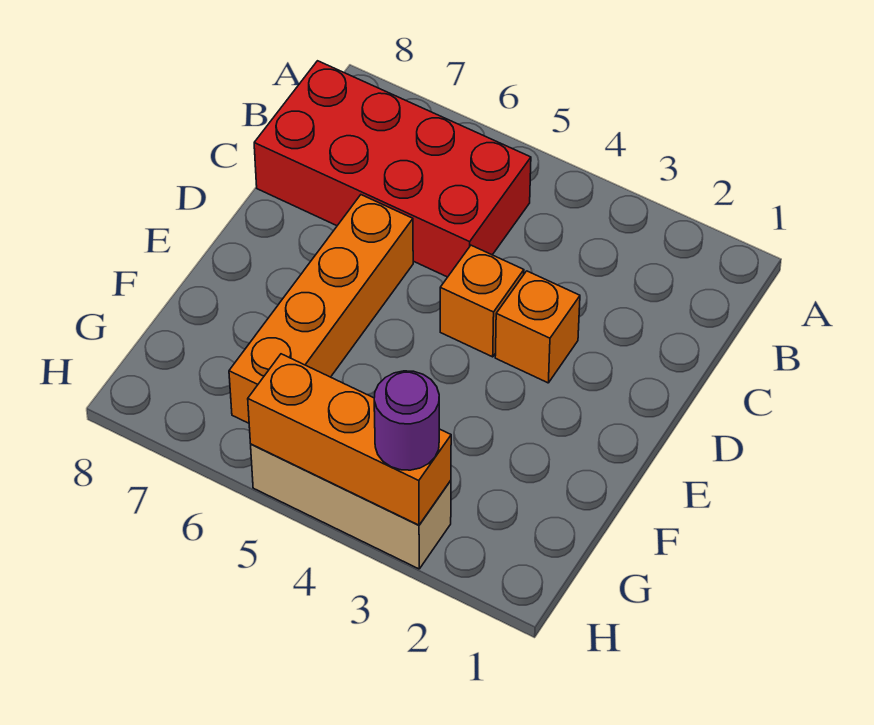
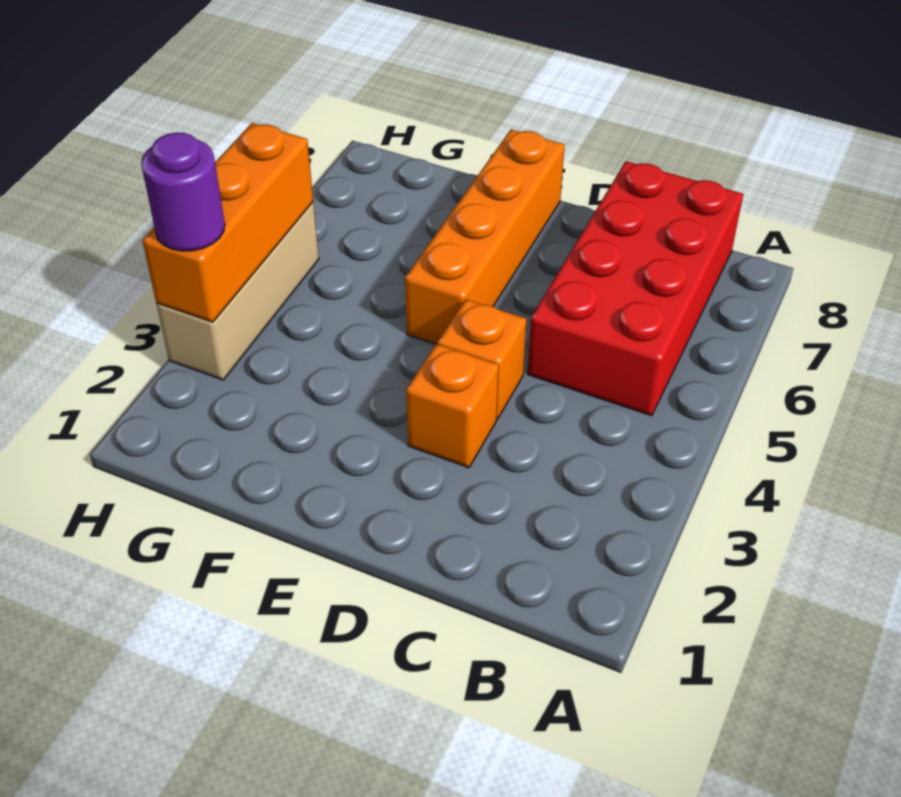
orange brick D6:G6 level 1 -> orange brick E5:E8 level 1

